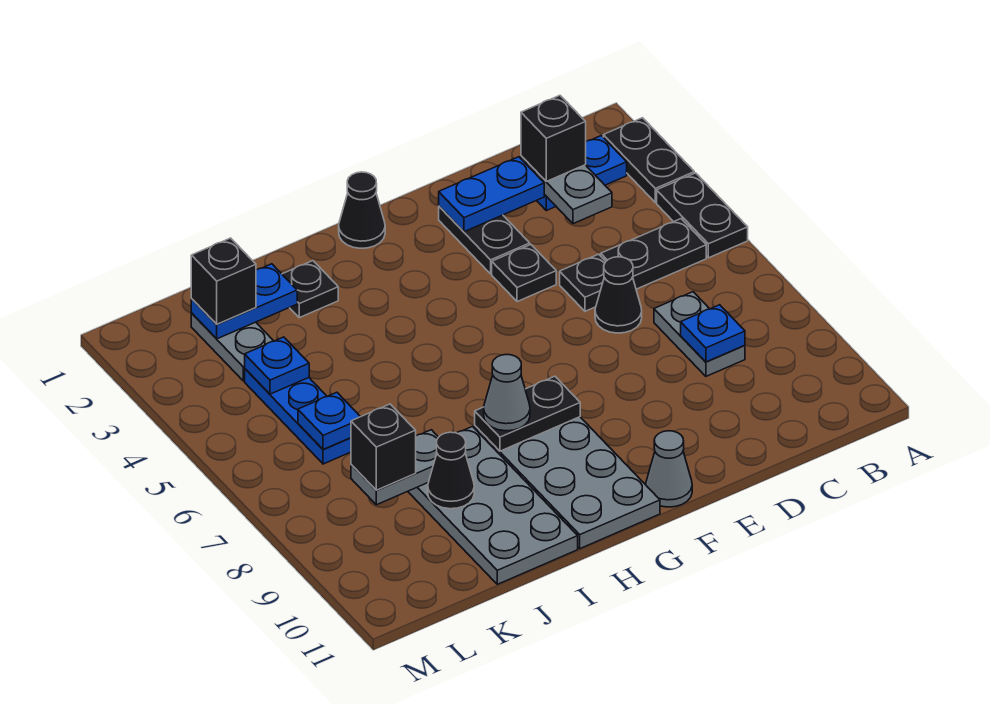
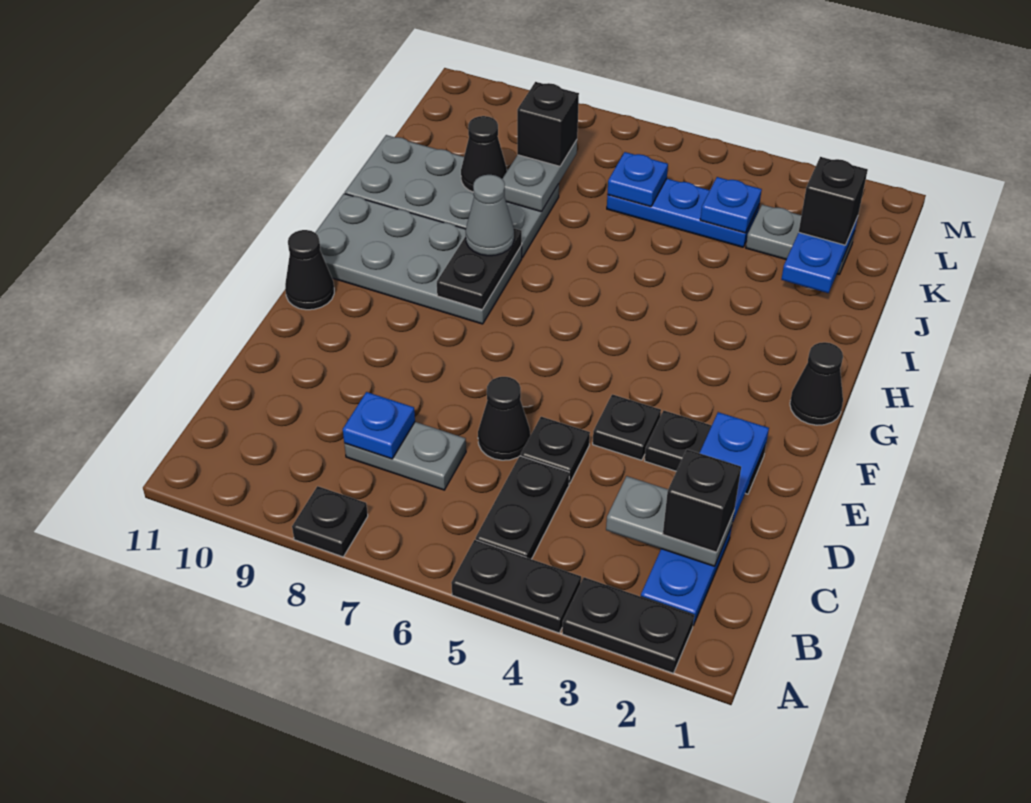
grey cone F11 level 1 -> black cone F11 level 1
black plate I2 level 1 -> black plate A8 level 1

